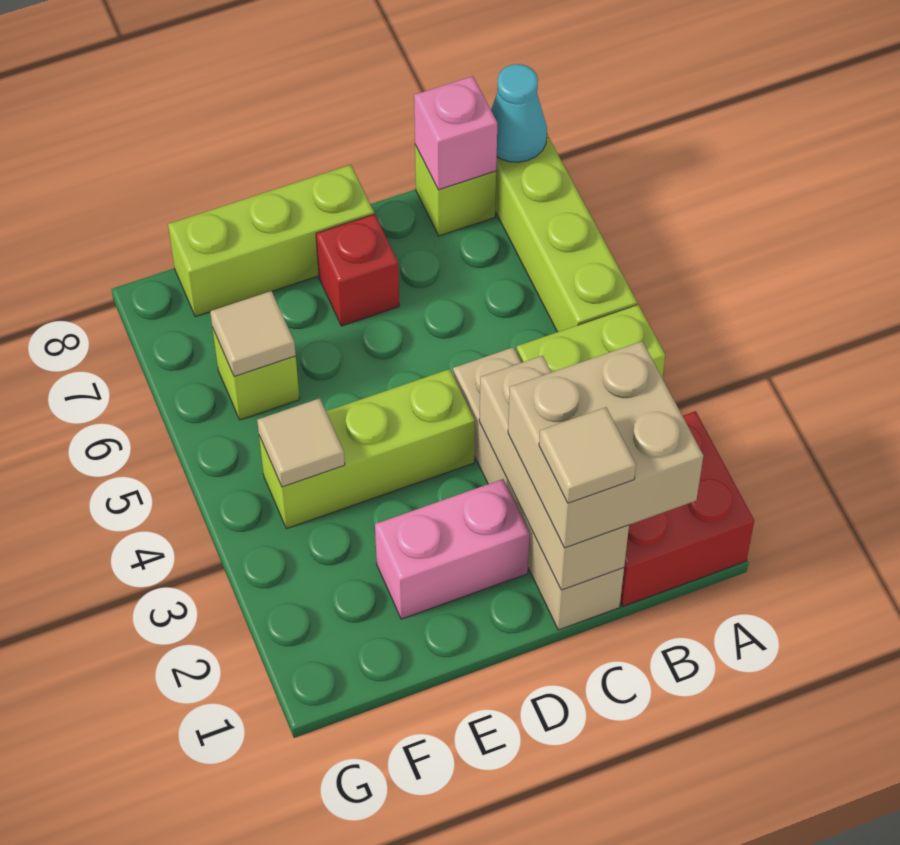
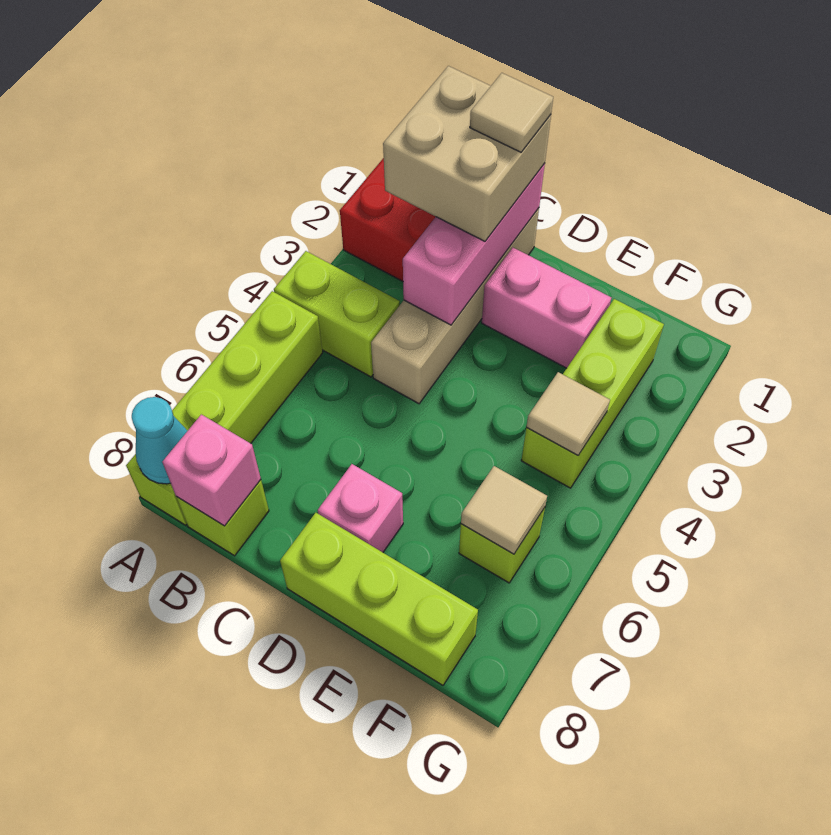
tan brick C1:C3 level 2 -> pink brick C1:C3 level 2
lime brick D4:F4 level 1 -> lime brick F2:F4 level 1
red brick D7 level 1 -> pink brick D7 level 1

